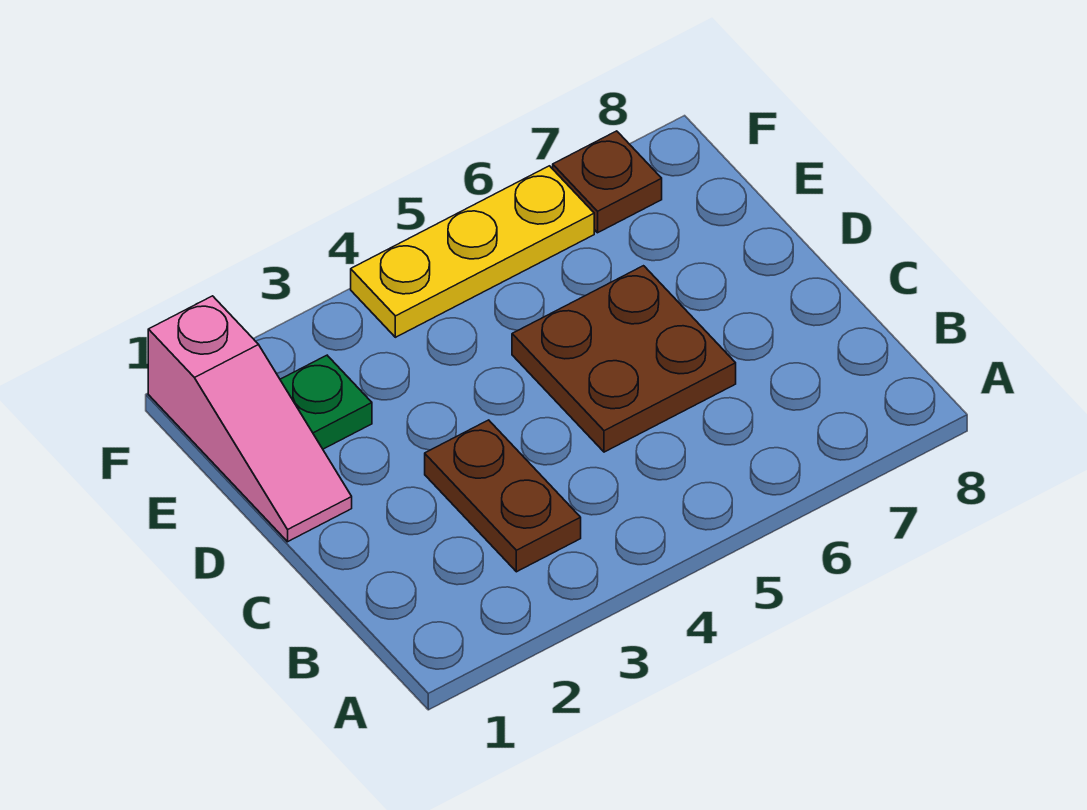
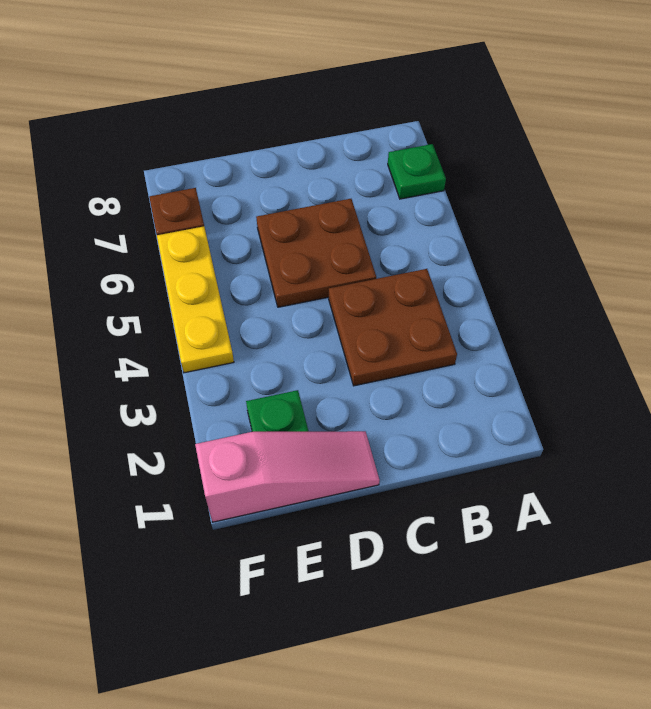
none -> green plate A7 level 1
brown plate B3:C3 level 1 -> brown plate B3:C4 level 1

